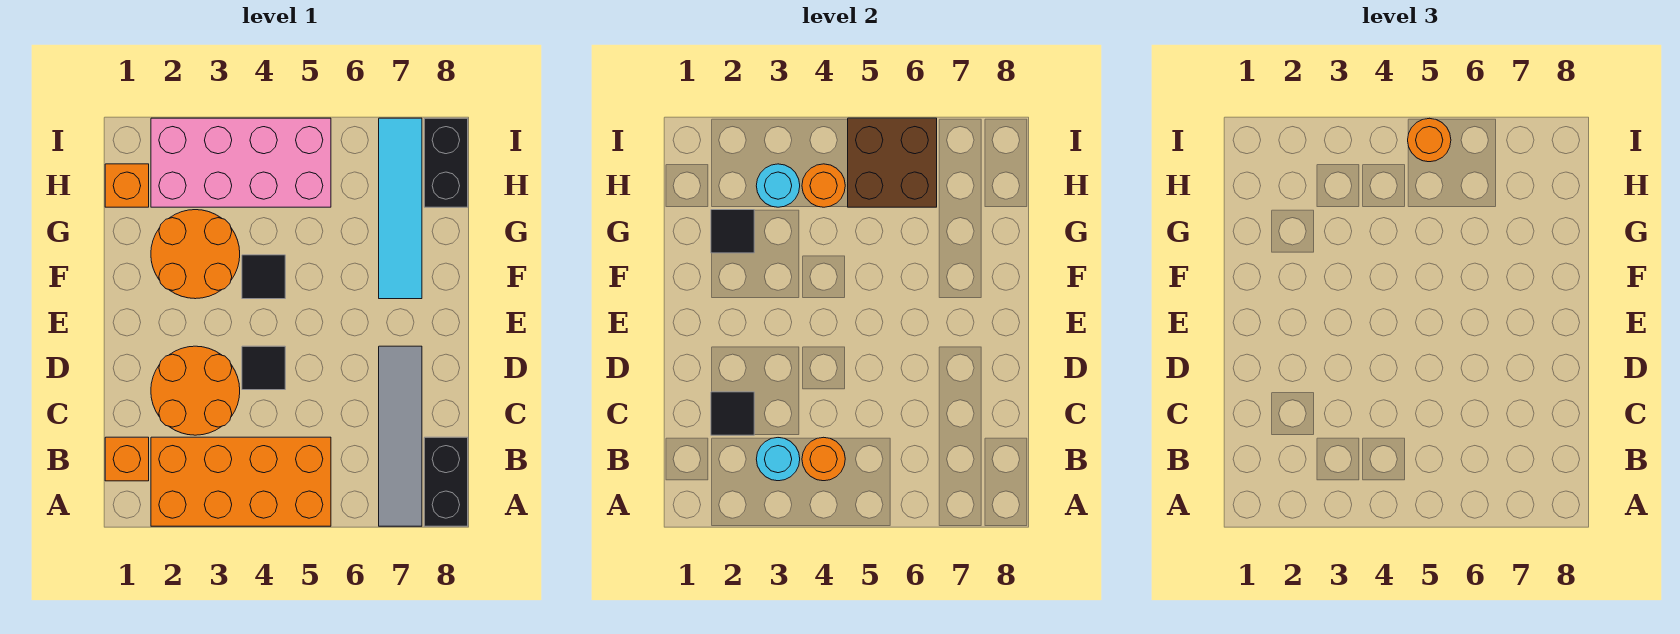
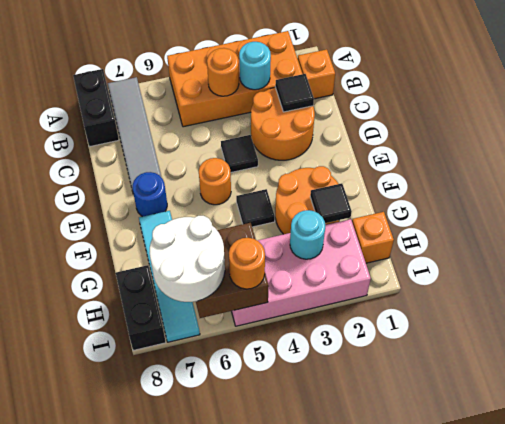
none -> blue round brick E7 level 1
orange round brick H4 level 2 -> orange round brick E5 level 1
none -> white round brick H6:I7 level 3

